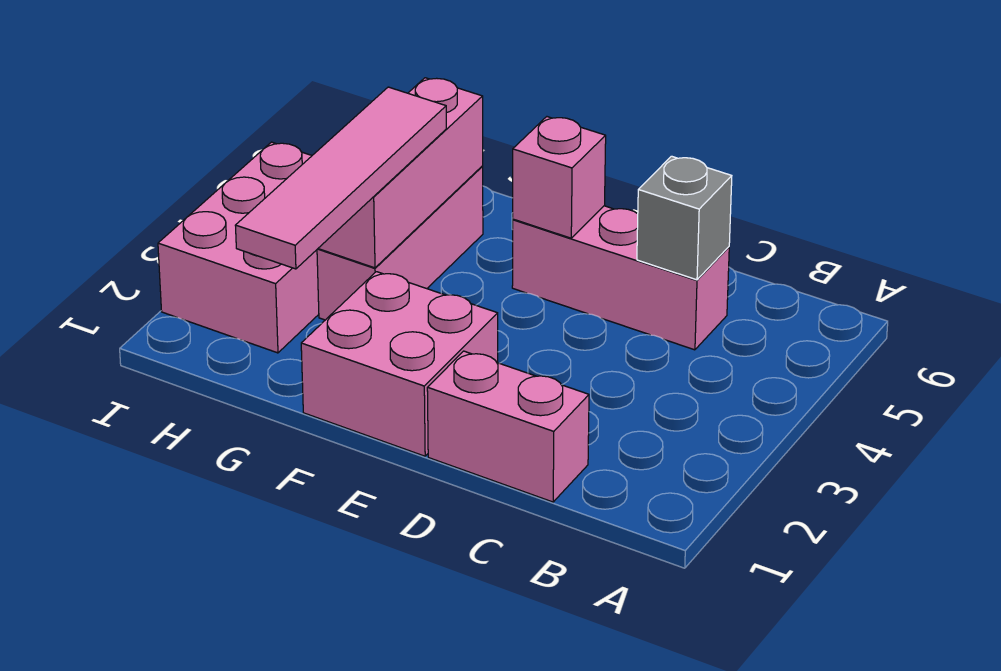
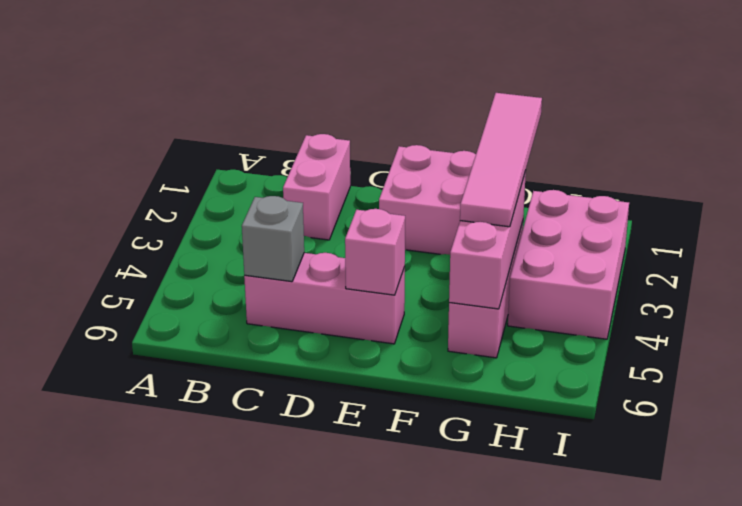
pink brick C1:D1 level 1 -> pink brick C1:C2 level 1

